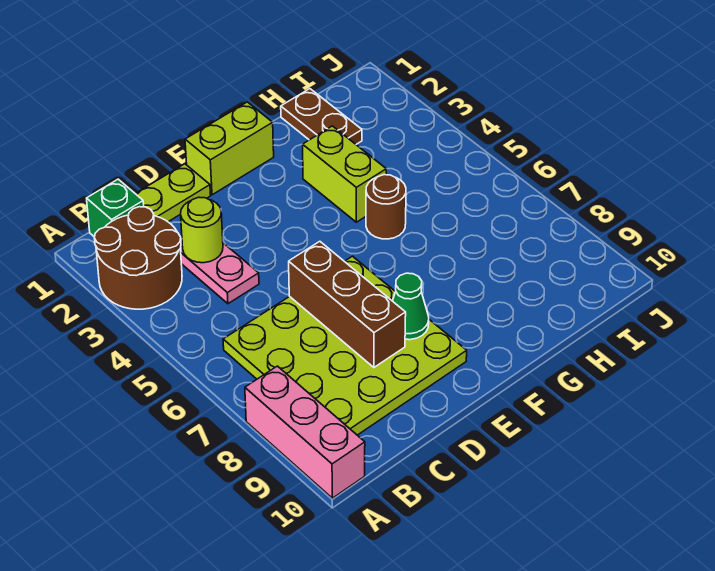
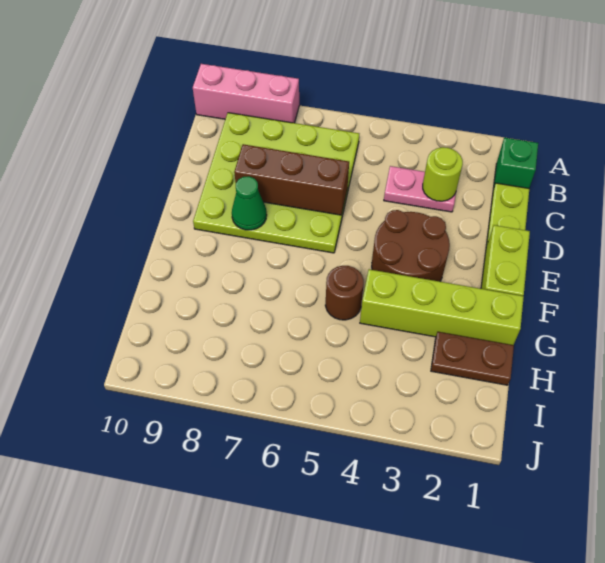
brown round brick A2:B3 level 1 -> brown round brick E3:F4 level 1
lime brick G3:G4 level 1 -> lime brick G1:G4 level 1

